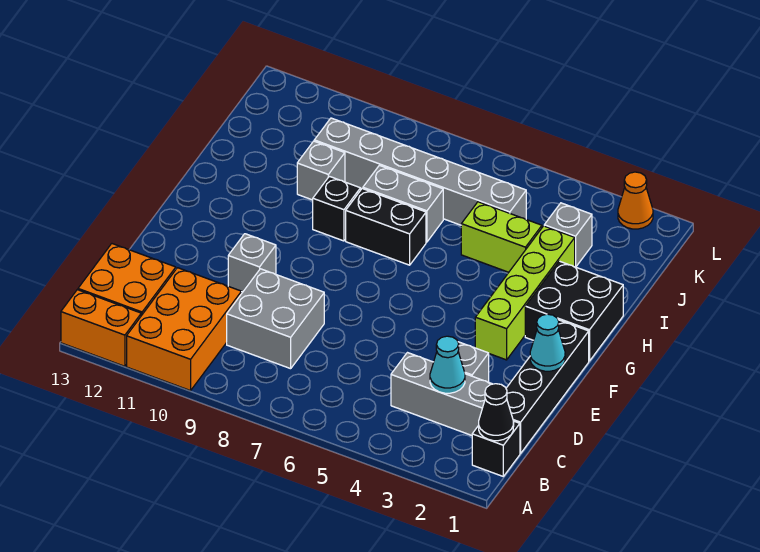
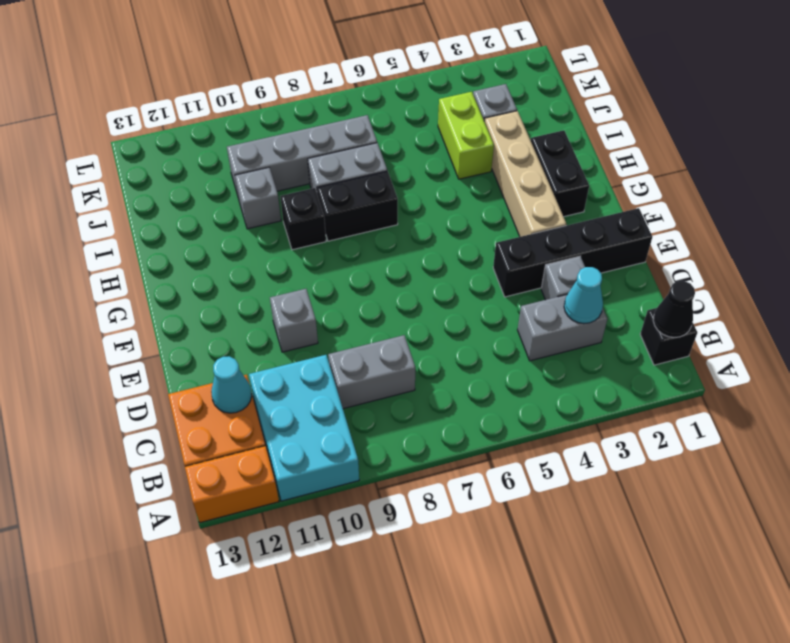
orange brick A10:C11 level 1 -> cyan brick A10:C11 level 1
black brick C1:F1 level 1 -> black brick E1:E4 level 1
grey brick C2:C4 level 1 -> grey brick C3:C4 level 1
grey brick C8:D9 level 1 -> grey brick C8:C9 level 1
cyan cone E1 level 2 -> cyan cone C12 level 2
lime brick F3:I3 level 1 -> tan brick F3:I3 level 1
black brick G1:H2 level 1 -> black brick G2:H2 level 1
lime brick I4:I5 level 1 -> lime brick I4:J4 level 1
grey brick J5:J10 level 1 -> grey brick J7:J10 level 1
orange cone L2 level 1 -> none

